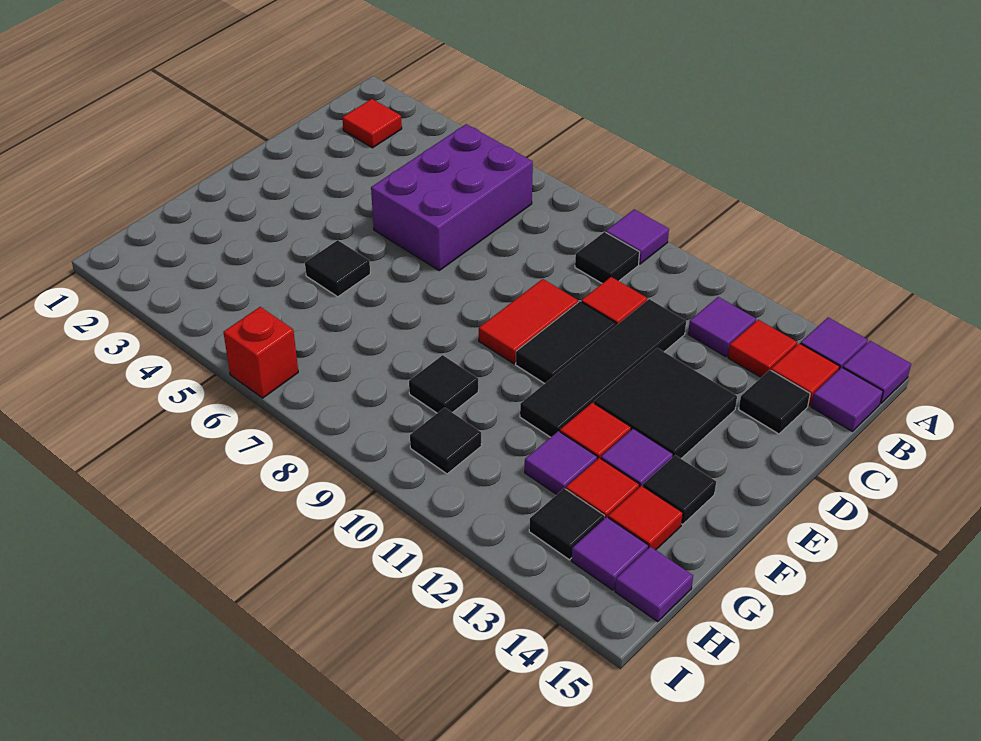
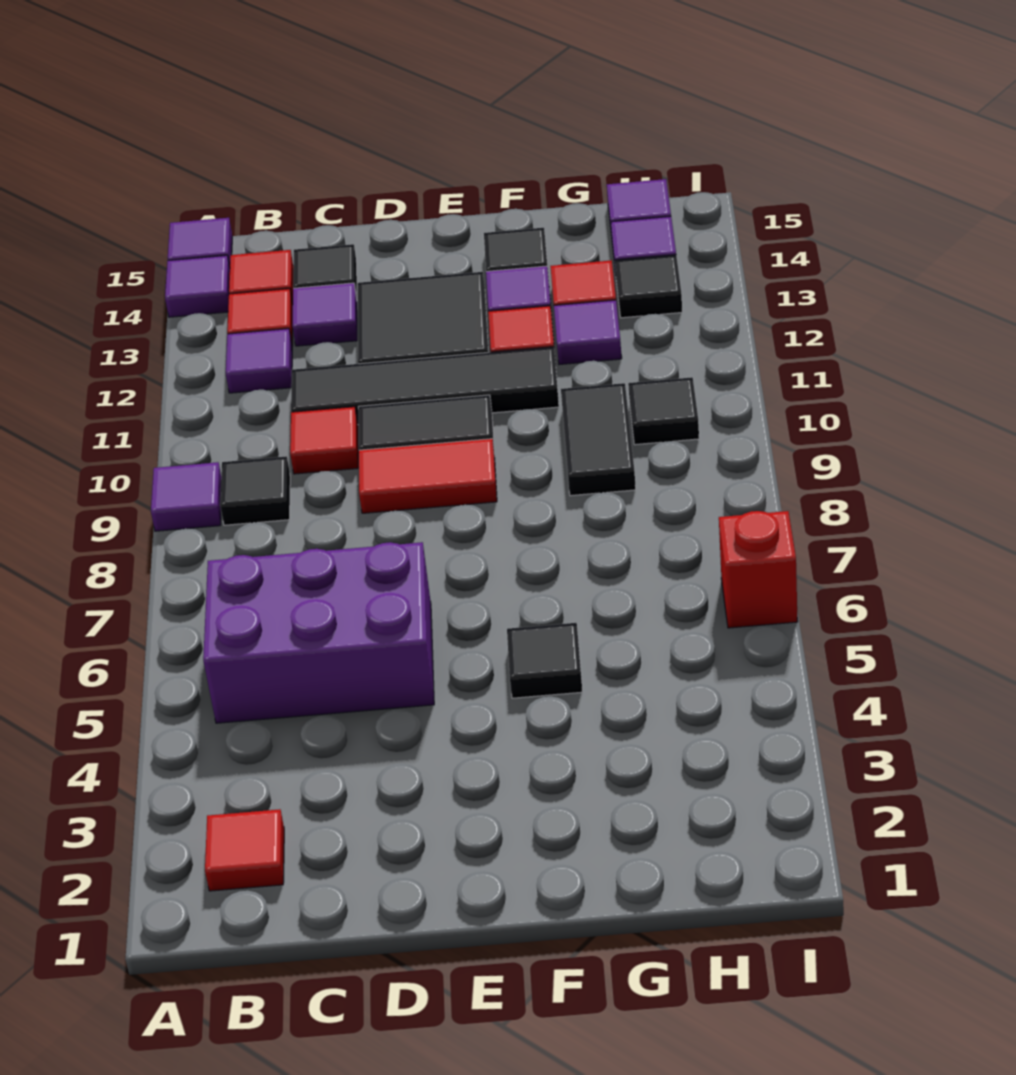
purple tile B15 level 1 -> purple tile C13 level 1
black tile G9 level 1 -> black tile G9:G10 level 1
red tile G14 level 1 -> none

